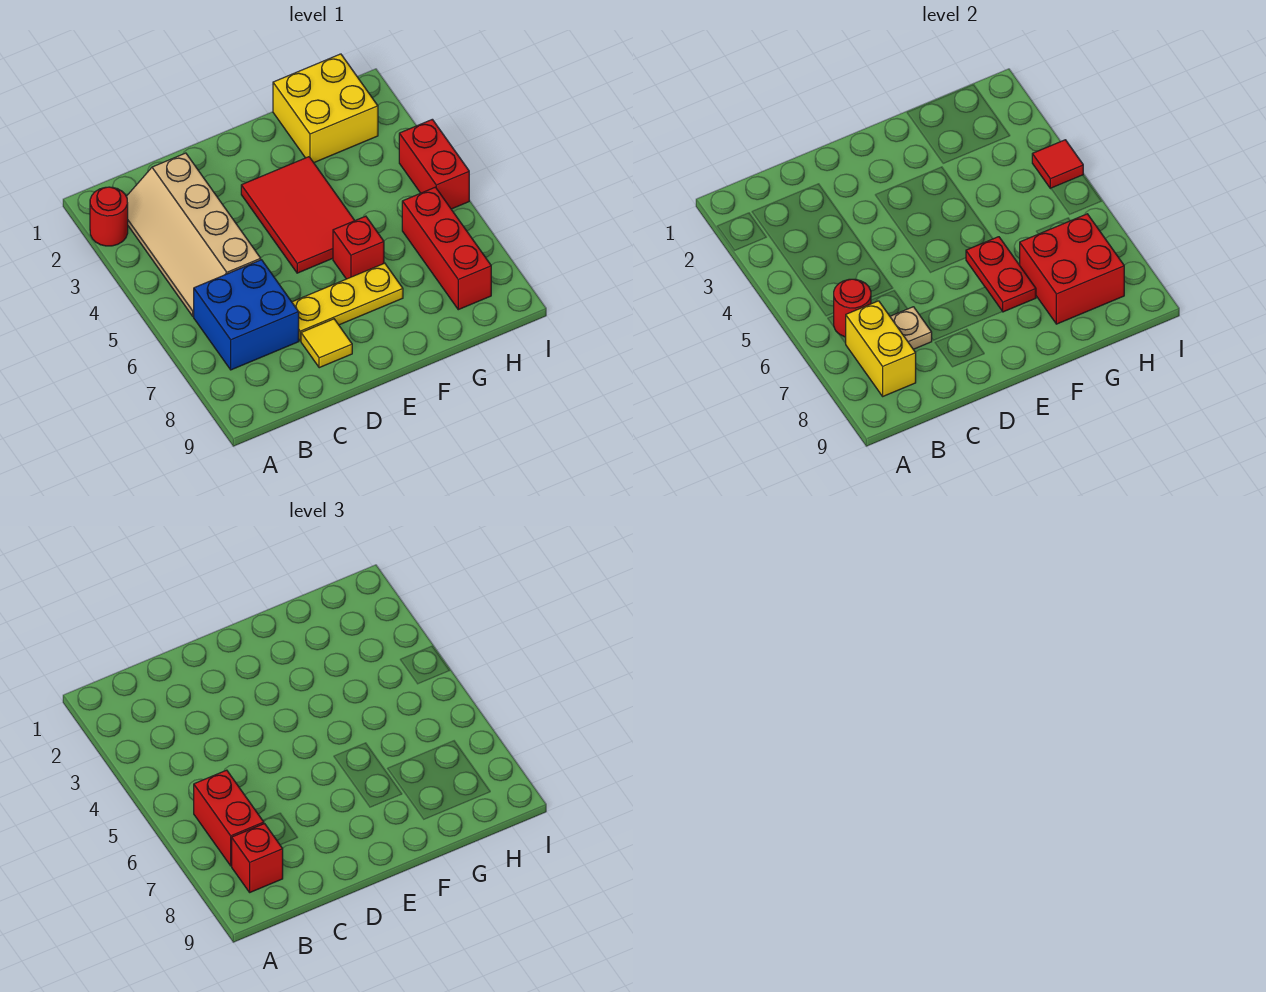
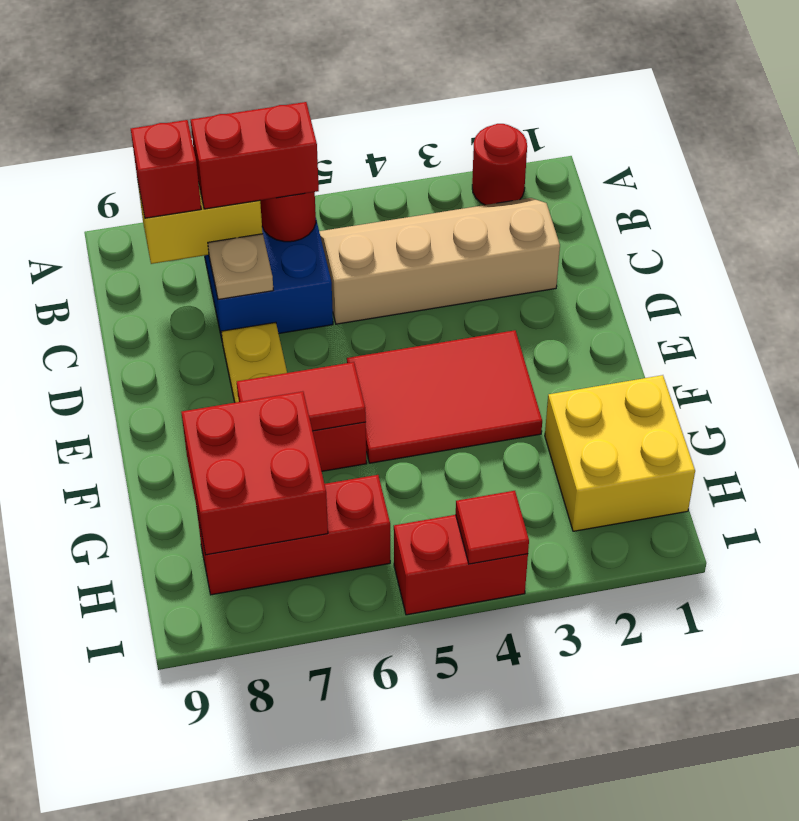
yellow tile D8 level 1 -> none
red plate F6:F7 level 2 -> red tile F6:F7 level 2

